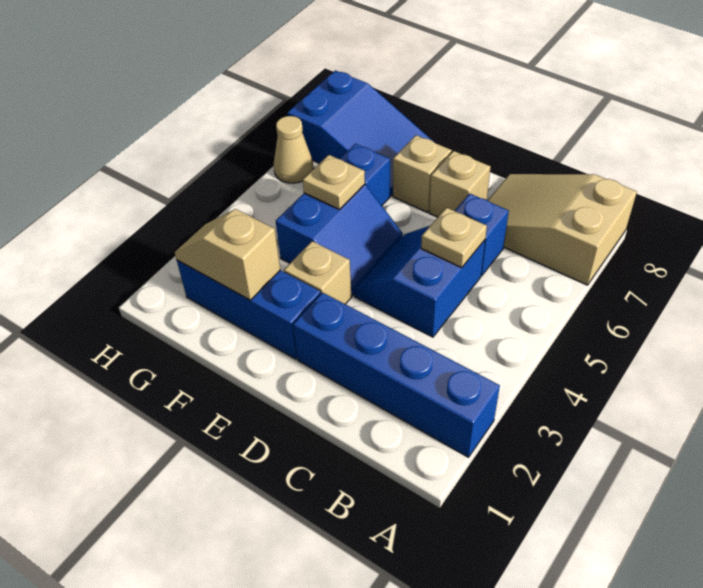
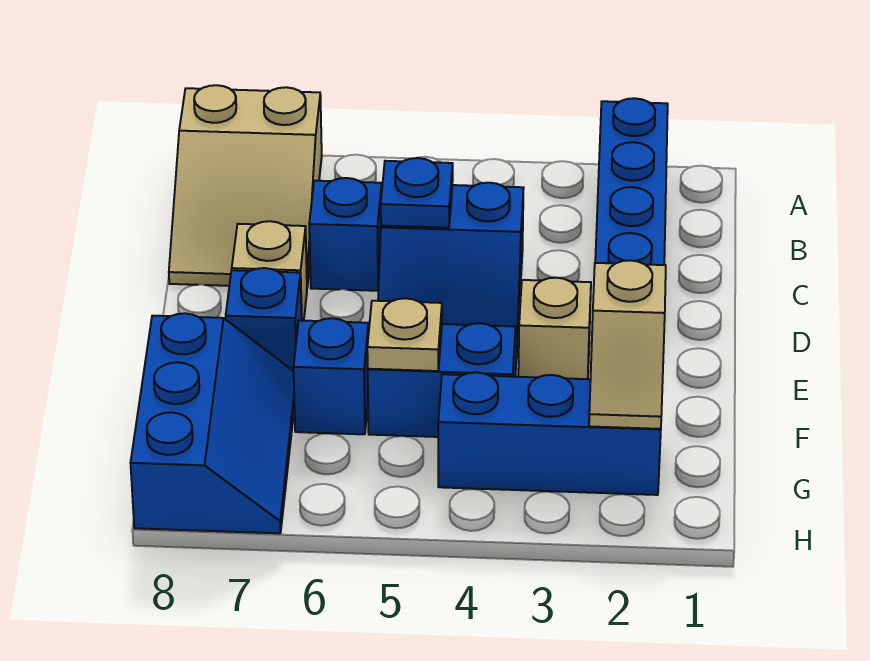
tan plate C5 level 2 -> blue plate C5 level 2
blue brick E2:G2 level 1 -> blue brick G2:G4 level 1
tan brick E7 level 1 -> blue brick E7 level 1
blue slope F7:H8 level 1 top H -> blue slope F7:H8 level 1 top 8
tan cone H6 level 1 -> none

